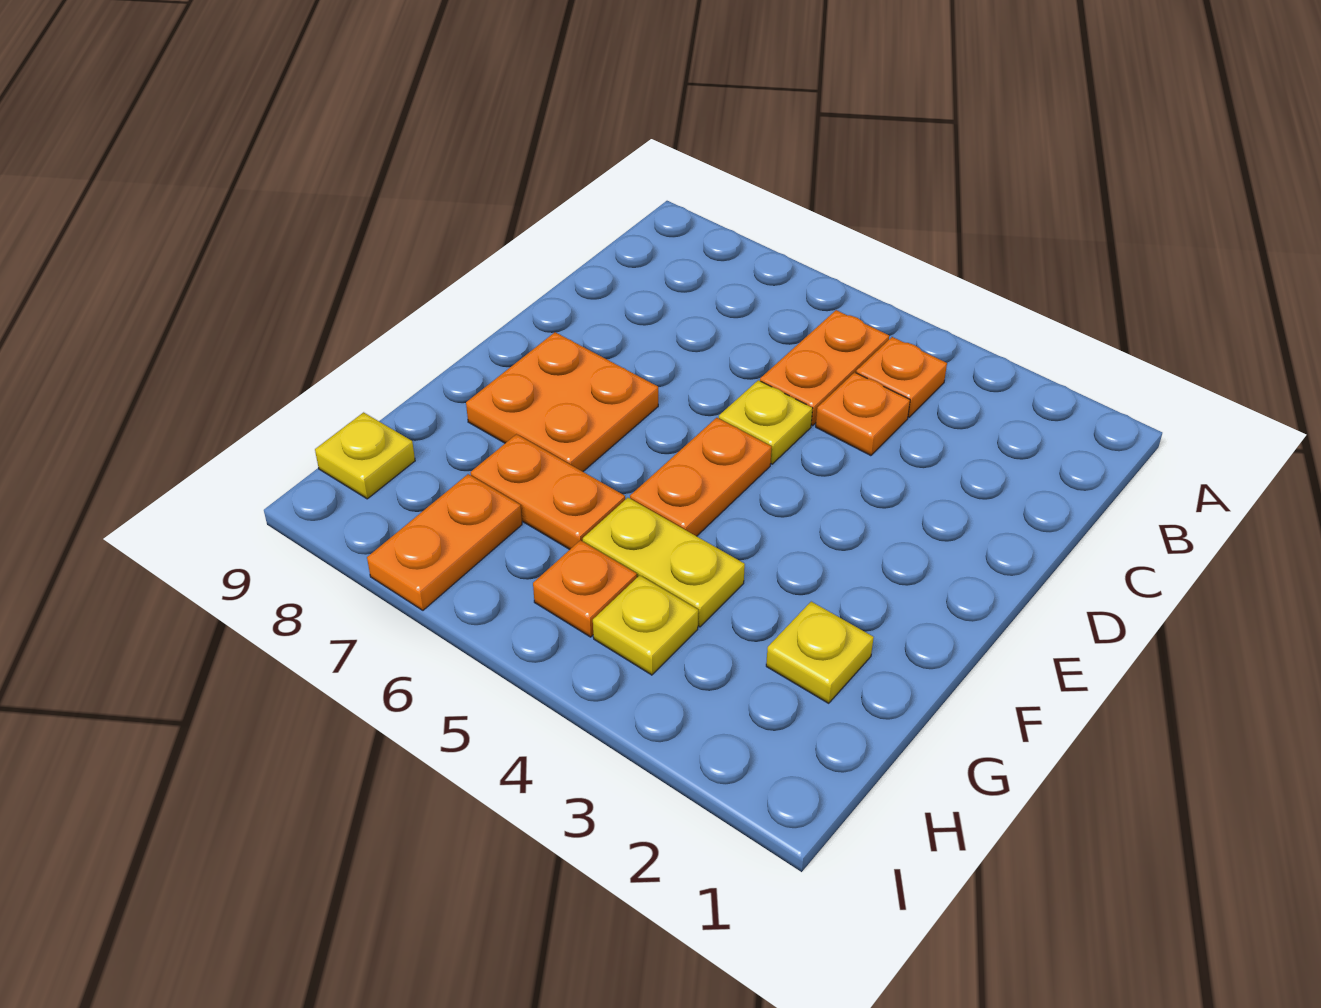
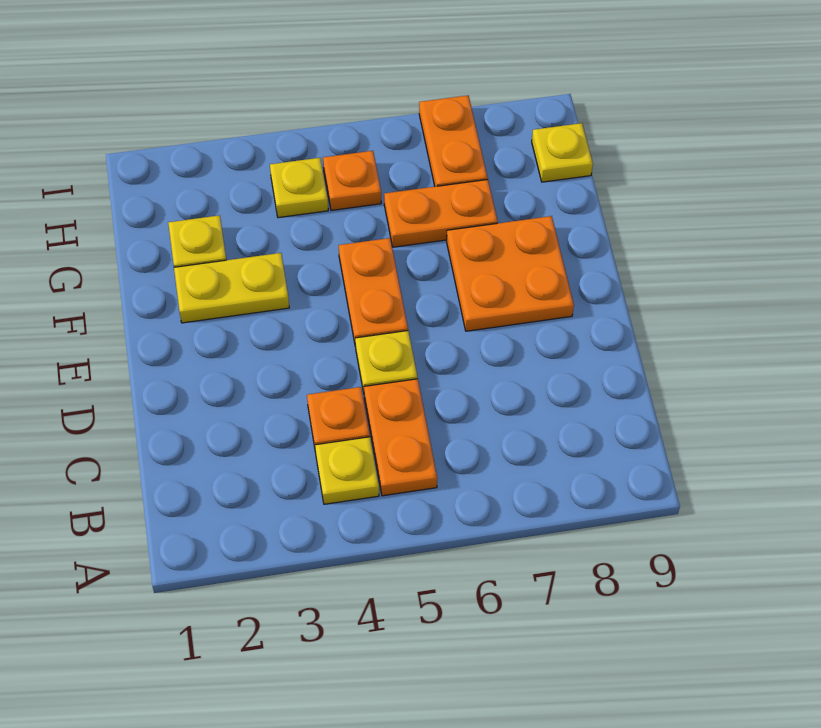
orange plate B4 level 1 -> yellow plate B4 level 1
yellow plate G4:G5 level 1 -> yellow plate F2:F3 level 1

